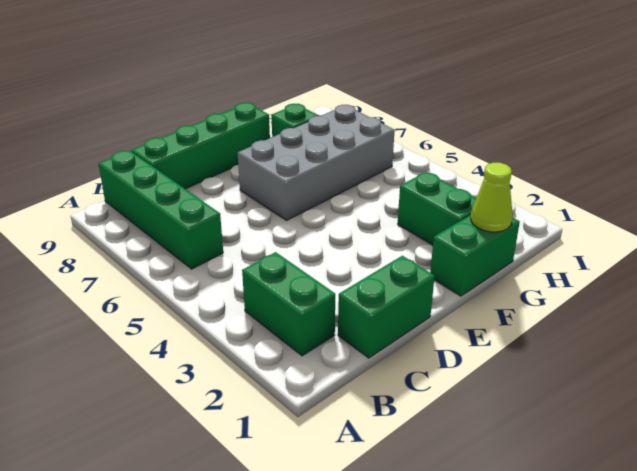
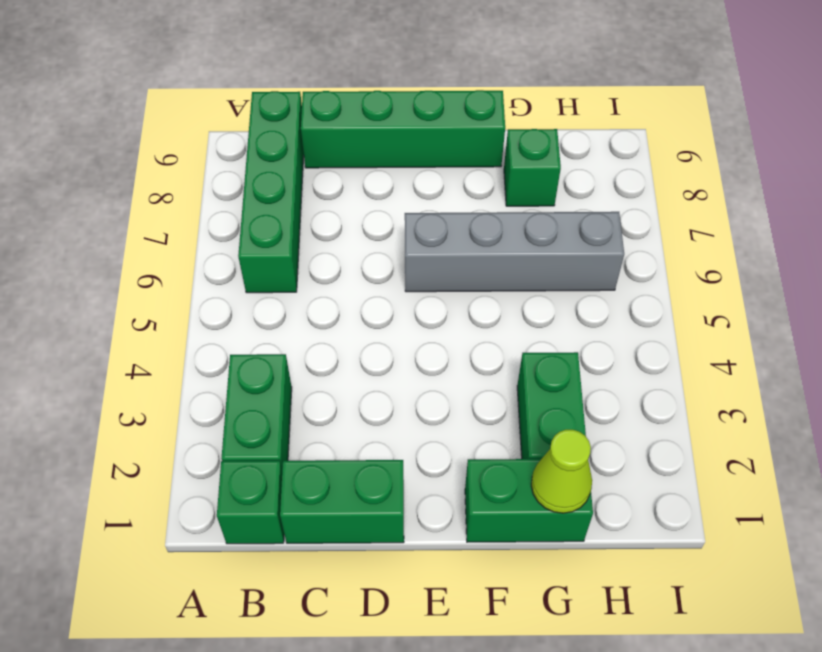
none -> green brick B1 level 1
grey brick E6:H7 level 1 -> grey brick E6:H6 level 1

